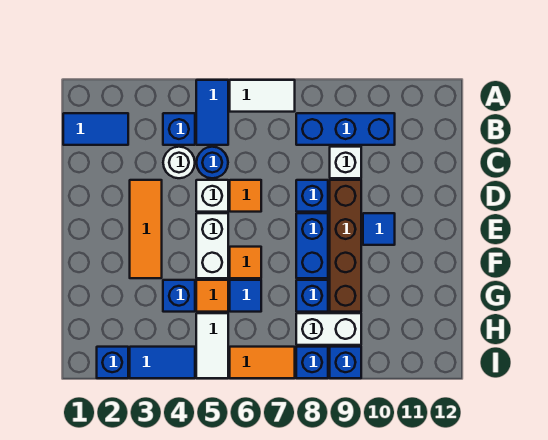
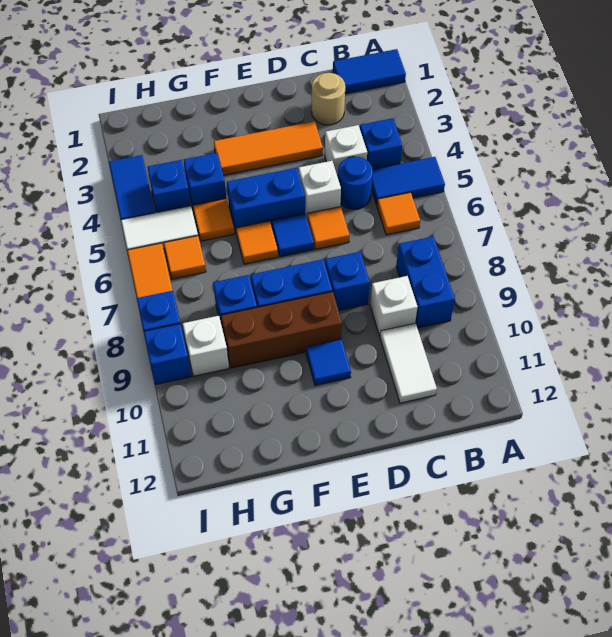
white tile A6:A7 level 1 -> white tile C10:C11 level 1
blue tile B1:B2 level 1 -> blue tile A1:B1 level 1
none -> orange tile B6 level 1
blue brick B8:B10 level 1 -> blue brick B8:B9 level 1
none -> tan round brick C2 level 1
white round brick C4 level 1 -> white brick C4 level 1
brown brick D9:G9 level 1 -> brown brick E9:G9 level 1
white brick E5:F5 level 1 -> blue brick E5:F5 level 1
blue tile G6 level 1 -> blue tile E6 level 1
none -> orange tile H6 level 1
white brick H8:H9 level 1 -> white brick H9 level 1
blue brick I2 level 1 -> blue brick H4 level 1

